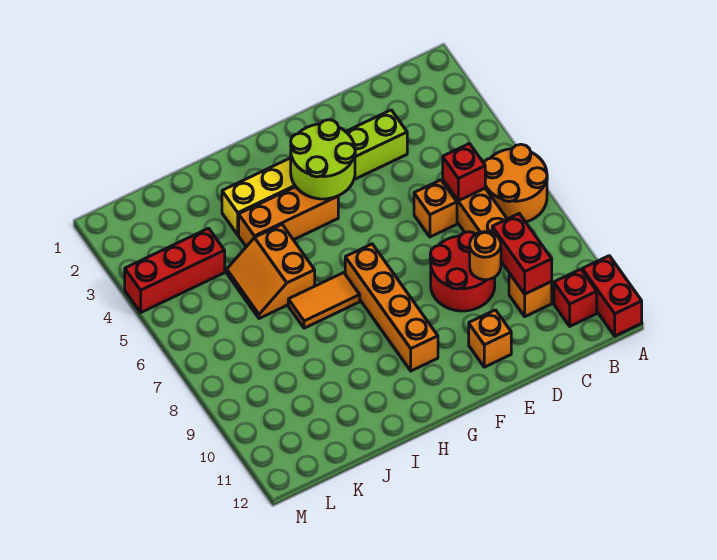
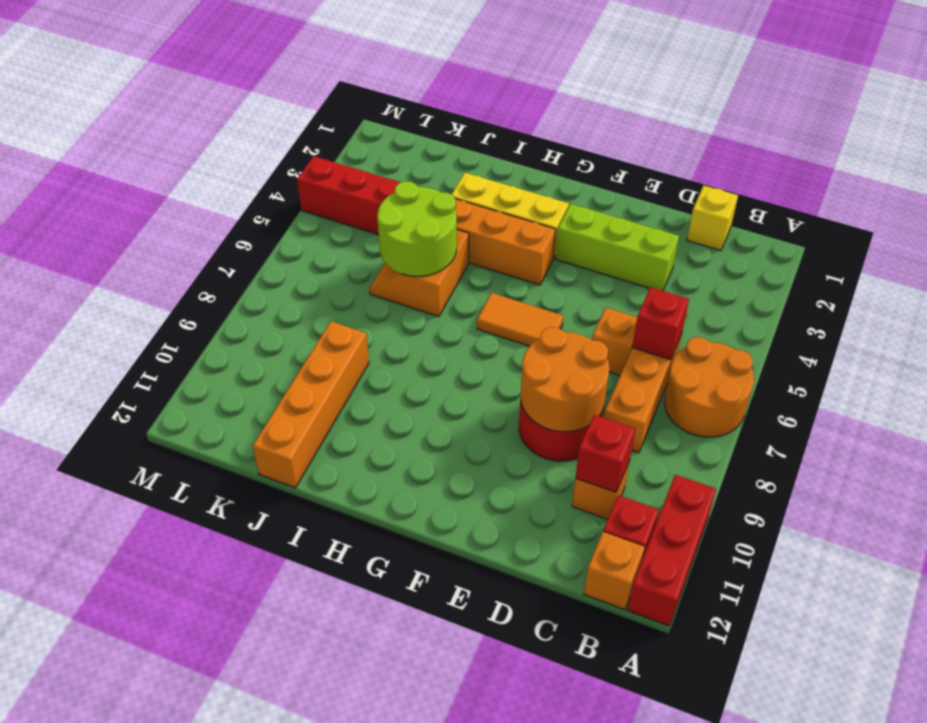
red brick A11:A12 level 1 -> red brick A10:A12 level 1
none -> yellow brick C1 level 1
red brick C9:C10 level 2 -> red brick C10 level 2
orange round brick D9 level 2 -> orange round brick D8:E9 level 2
orange brick E11 level 1 -> orange brick B12 level 1
lime round brick F3:G4 level 2 -> lime round brick I5:J6 level 2
orange brick G7:G10 level 1 -> orange brick J9:J12 level 1
orange tile H7:I7 level 1 -> orange tile F6:G6 level 1

